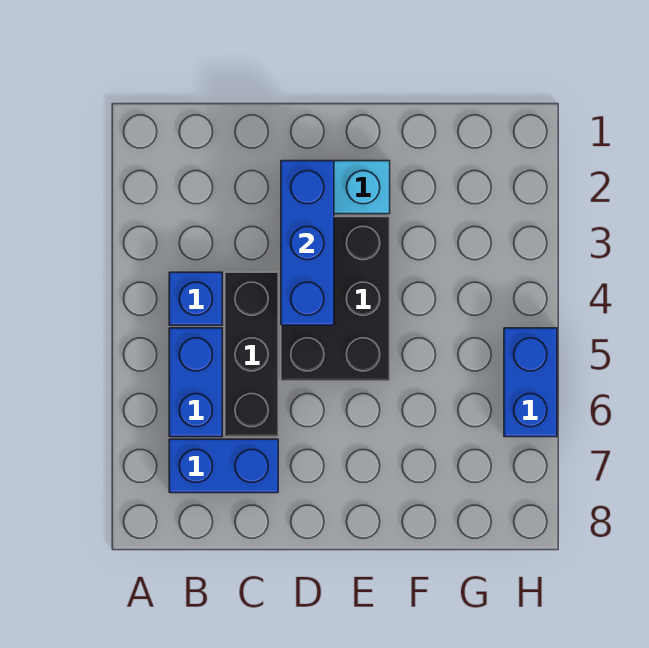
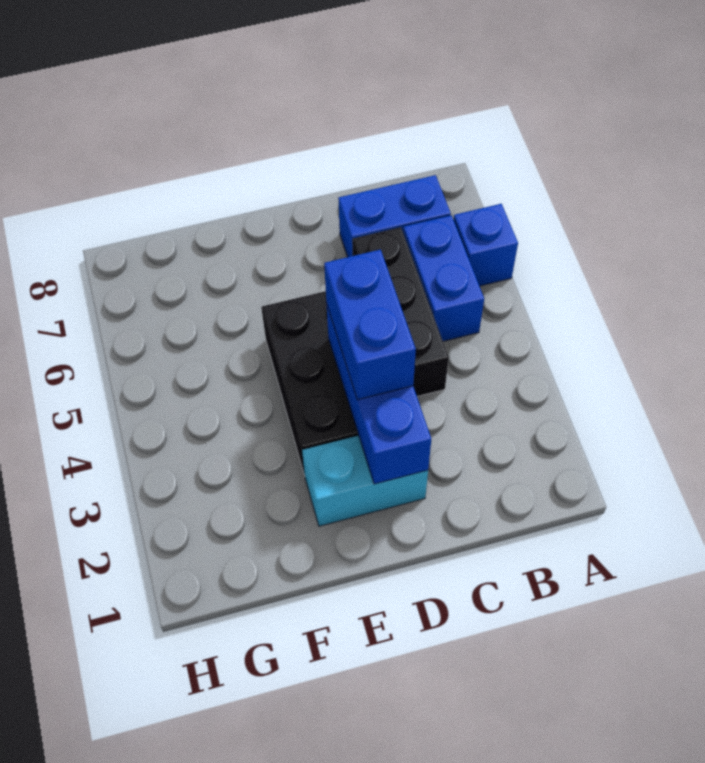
blue brick B4 level 1 -> blue brick A6 level 1
blue brick H5:H6 level 1 -> blue brick D3:D4 level 3

